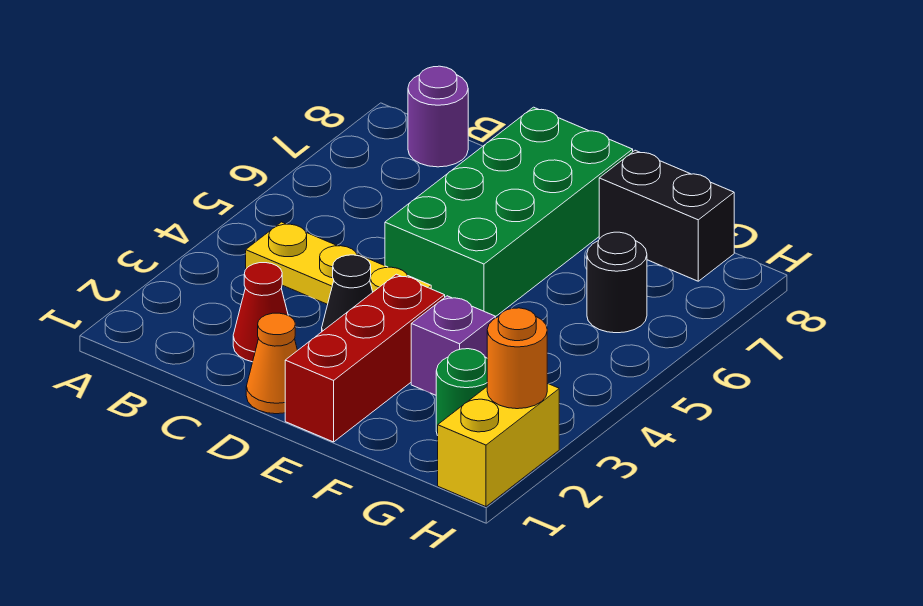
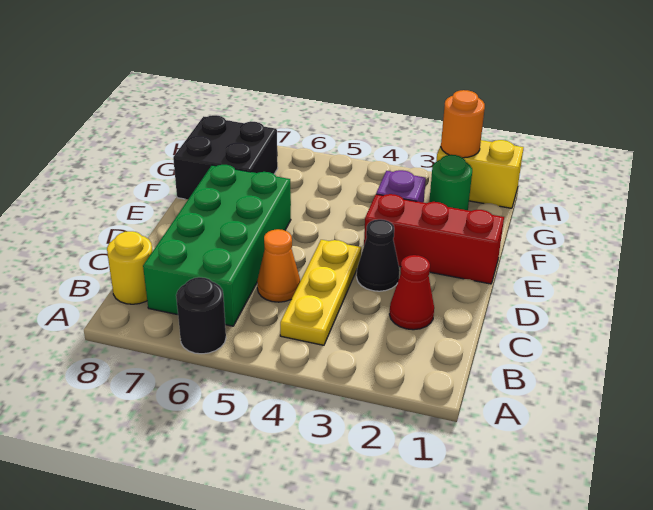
purple round brick B8 level 1 -> yellow round brick B8 level 1
orange cone D1 level 1 -> orange cone C5 level 1
green brick D5:E8 level 1 -> green brick B6:E7 level 1
black brick F8:G8 level 1 -> black brick F7:G8 level 1
black round brick G6 level 1 -> black round brick A6 level 1

